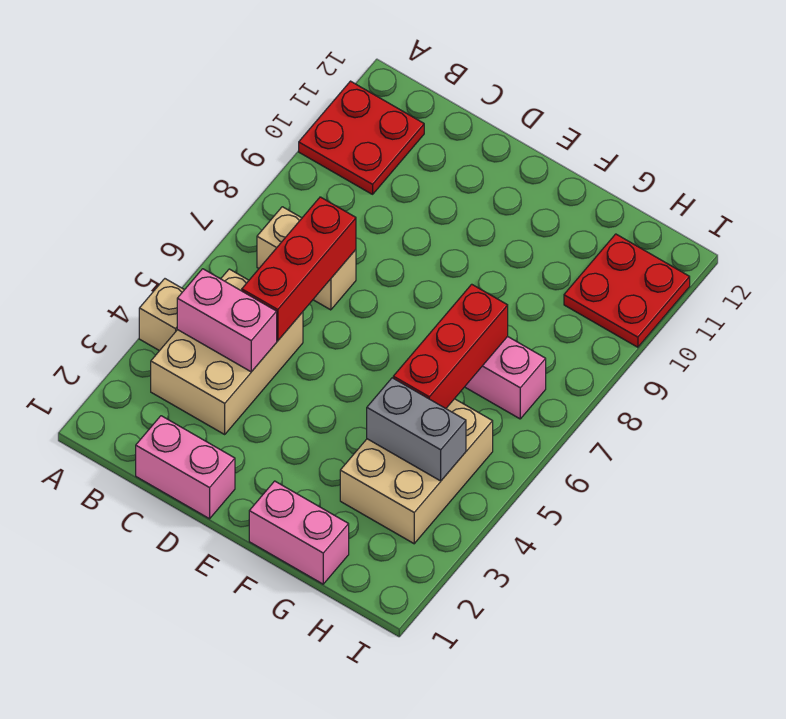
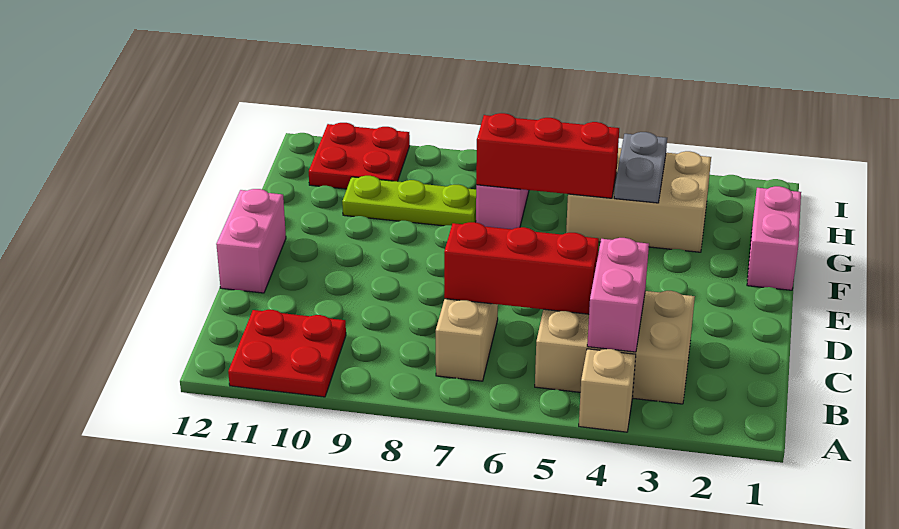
pink brick C1:D1 level 1 -> pink brick D12:E12 level 1
grey brick G4:H4 level 2 -> grey plate G4:H4 level 2
none -> lime plate G8:G10 level 1

